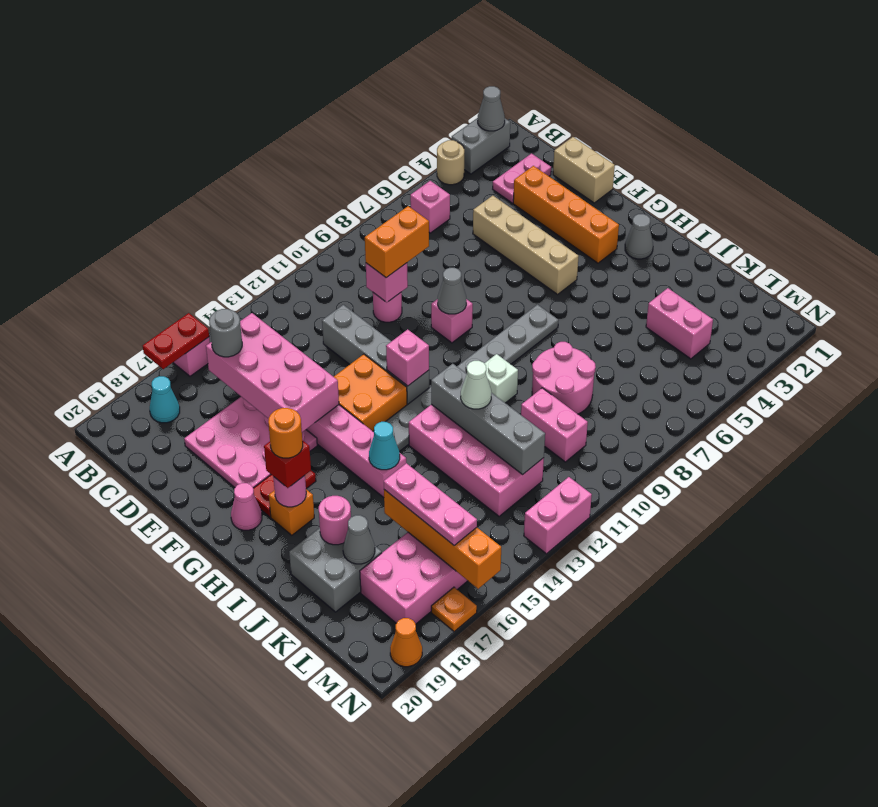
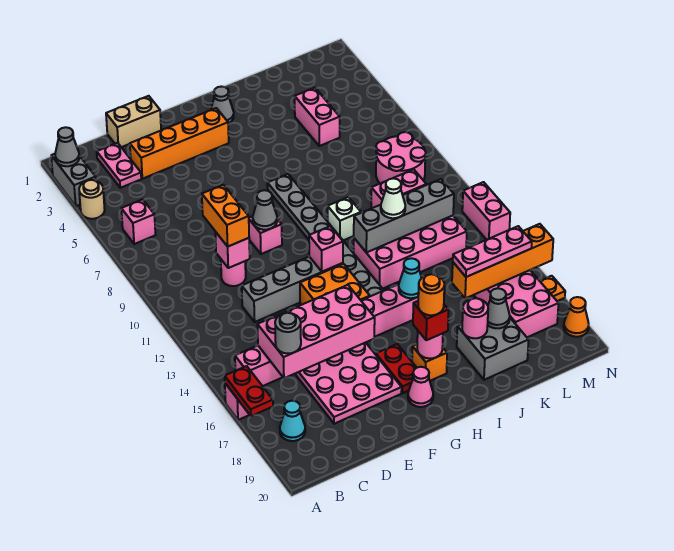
tan brick D5:G5 level 1 -> none
pink round brick J8:K9 level 1 -> pink round brick L8:M9 level 1
pink brick K4:L4 level 1 -> pink brick K4:K5 level 1

